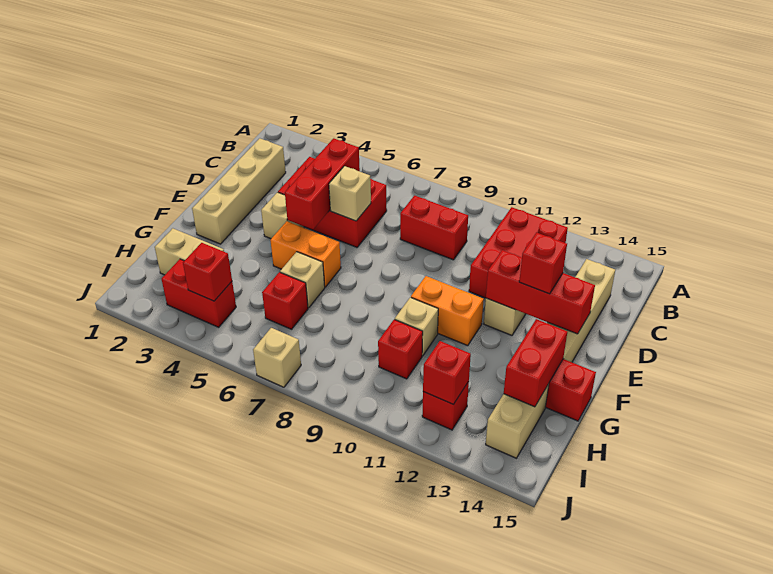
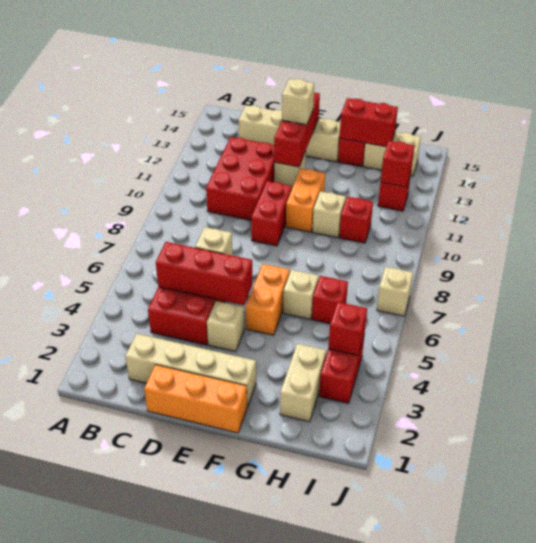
red brick B11:D12 level 1 -> red brick C10:D12 level 1
red brick C8:C9 level 1 -> red brick E9:E10 level 1
none -> orange brick D1:F1 level 1
red brick E13 level 3 -> tan brick E13 level 3

